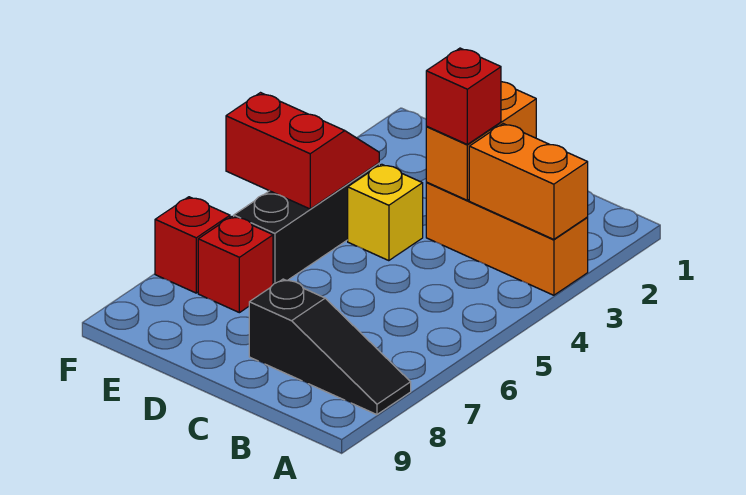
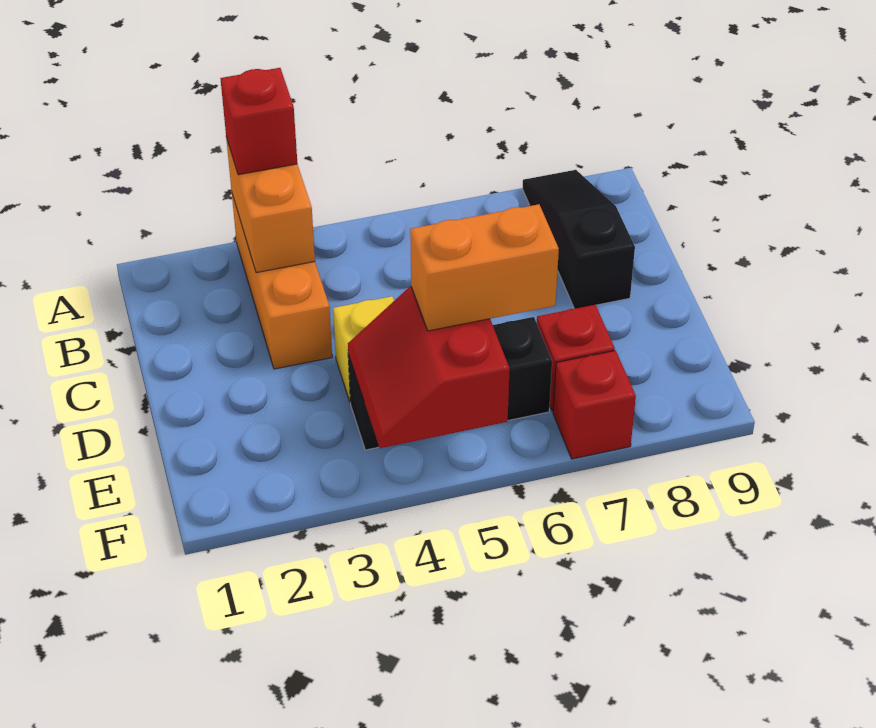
orange brick C2:C3 level 2 -> orange brick E5:E6 level 3
red brick C3 level 3 -> red brick A3 level 3

